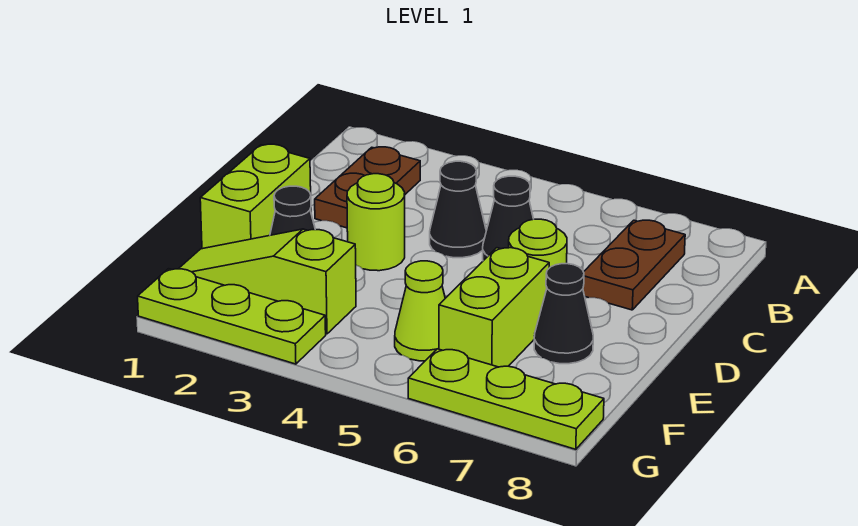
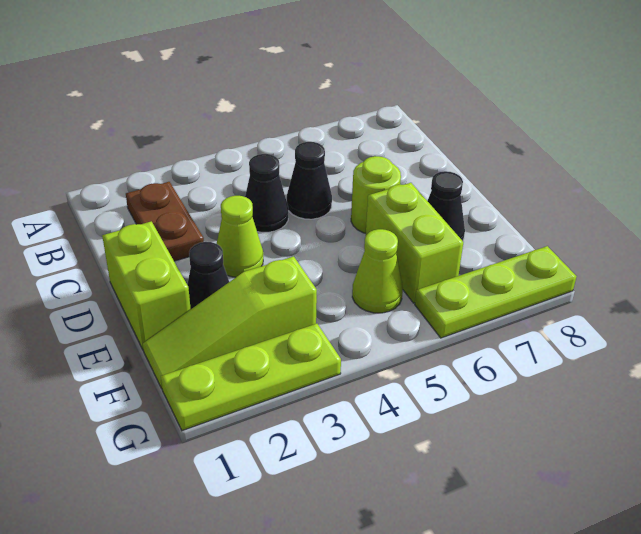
brown plate B7:C7 level 1 -> none
lime round brick D3 level 1 -> lime cone D3 level 1

